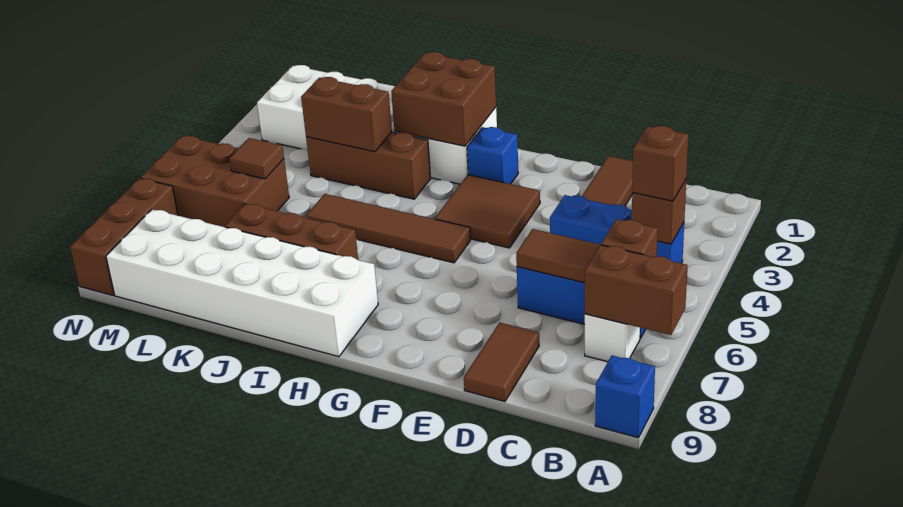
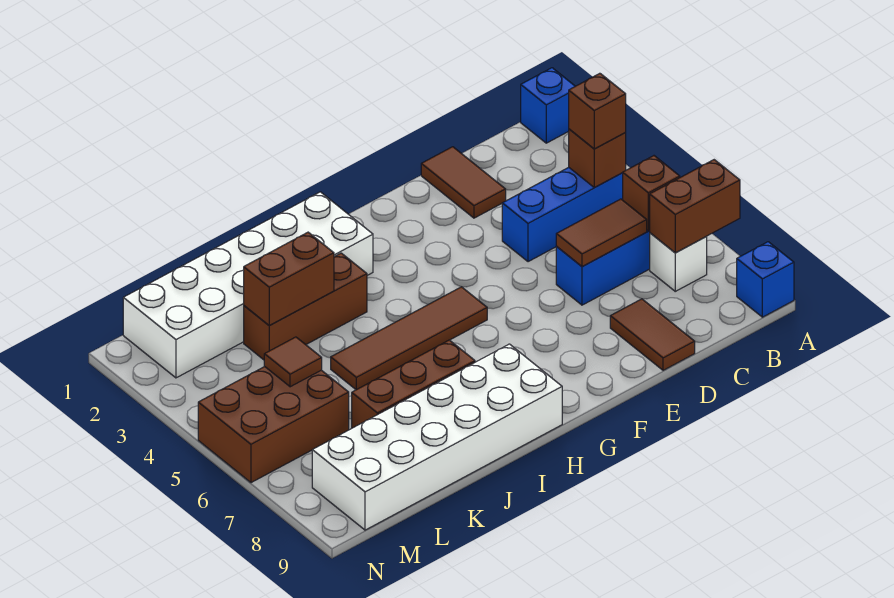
brown tile F3:G4 level 1 -> none
blue brick G2 level 1 -> blue brick A1 level 1
brown brick H1:I2 level 2 -> none
brown brick N7:N9 level 1 -> none

